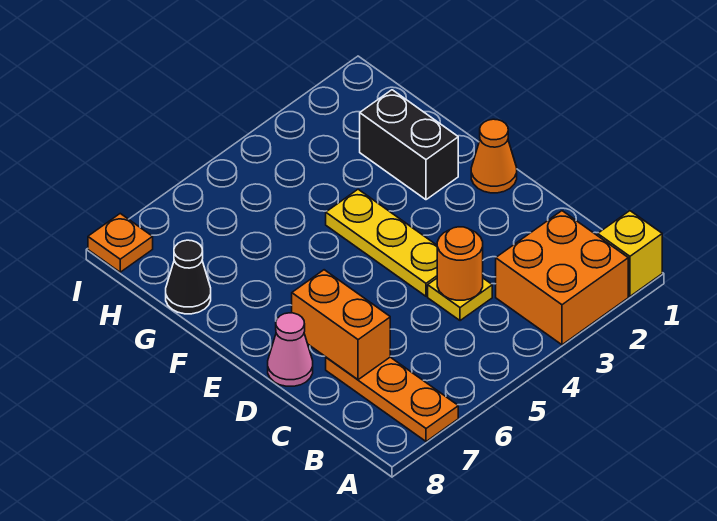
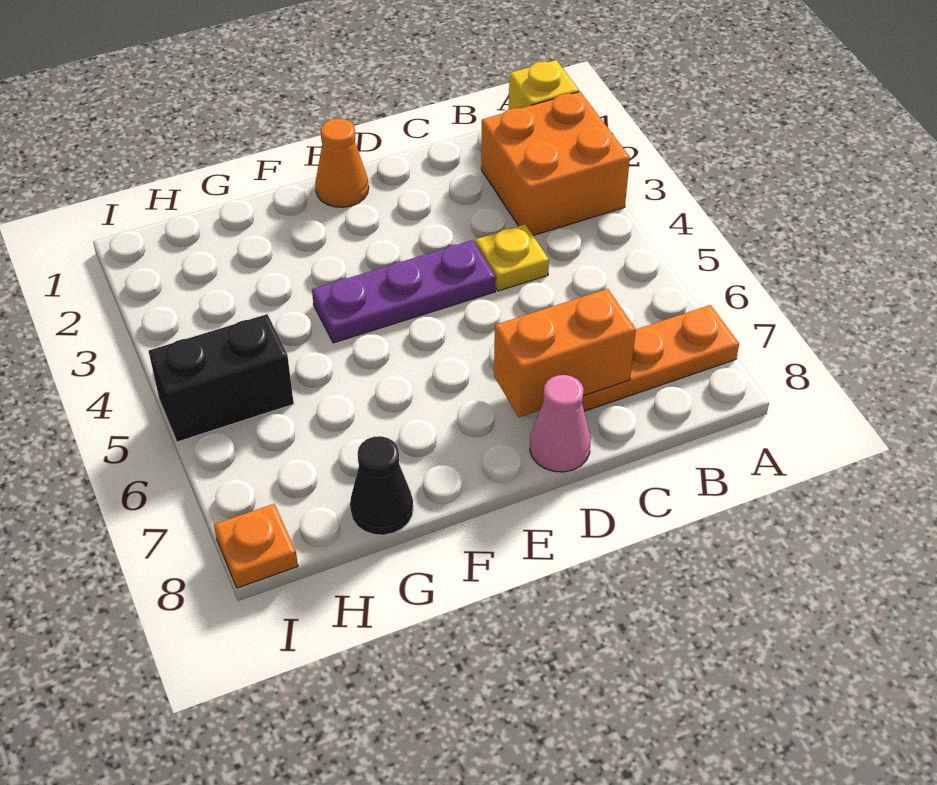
orange round brick C4 level 2 -> none
yellow plate D4:F4 level 1 -> purple plate D4:F4 level 1
black brick F2:G2 level 1 -> black brick H5:I5 level 1

